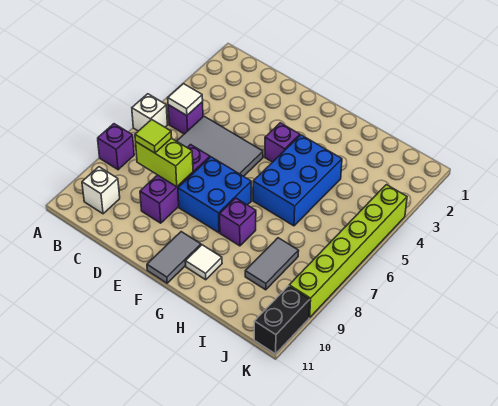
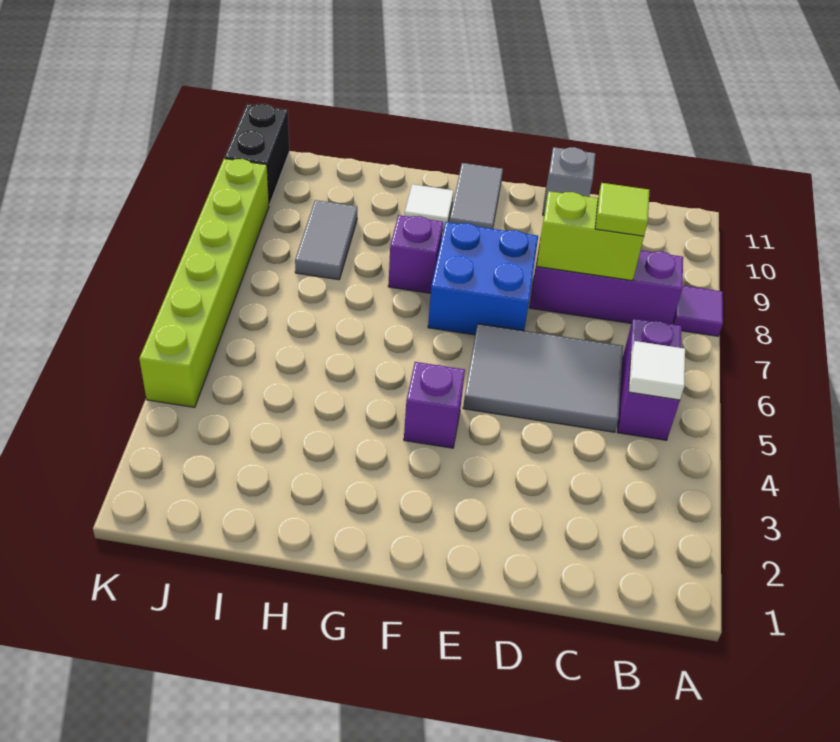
white brick A6 level 1 -> none
purple brick A8 level 1 -> purple tile A8 level 1
purple brick B5 level 1 -> purple brick B5:B6 level 1
white brick B10 level 1 -> none
purple brick D7:D9 level 1 -> purple brick B8:D8 level 1
none -> grey brick D11 level 1
blue brick G4:H6 level 1 -> none

